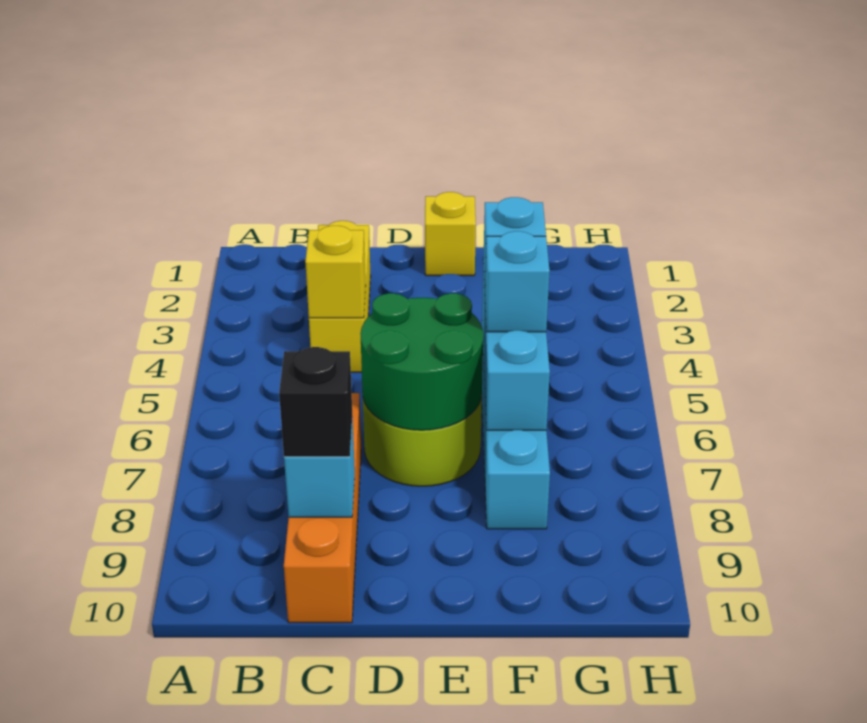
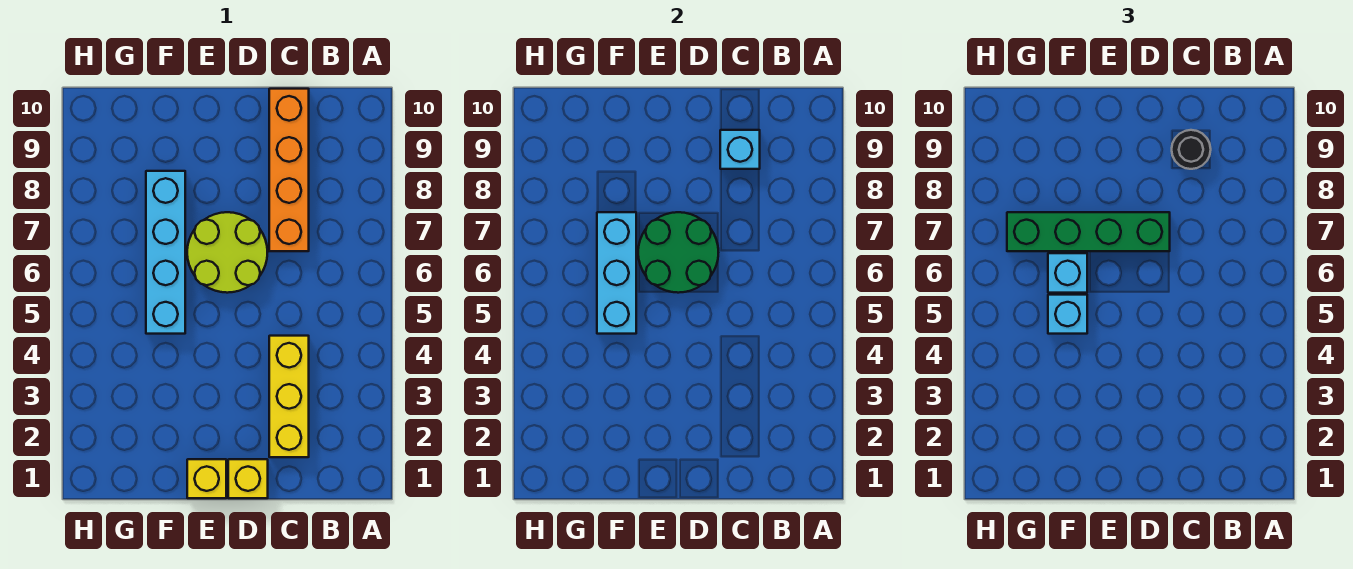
yellow brick C4 level 2 -> yellow brick D1 level 1
black brick C9 level 3 -> black round brick C9 level 3
none -> green brick D7:G7 level 3

